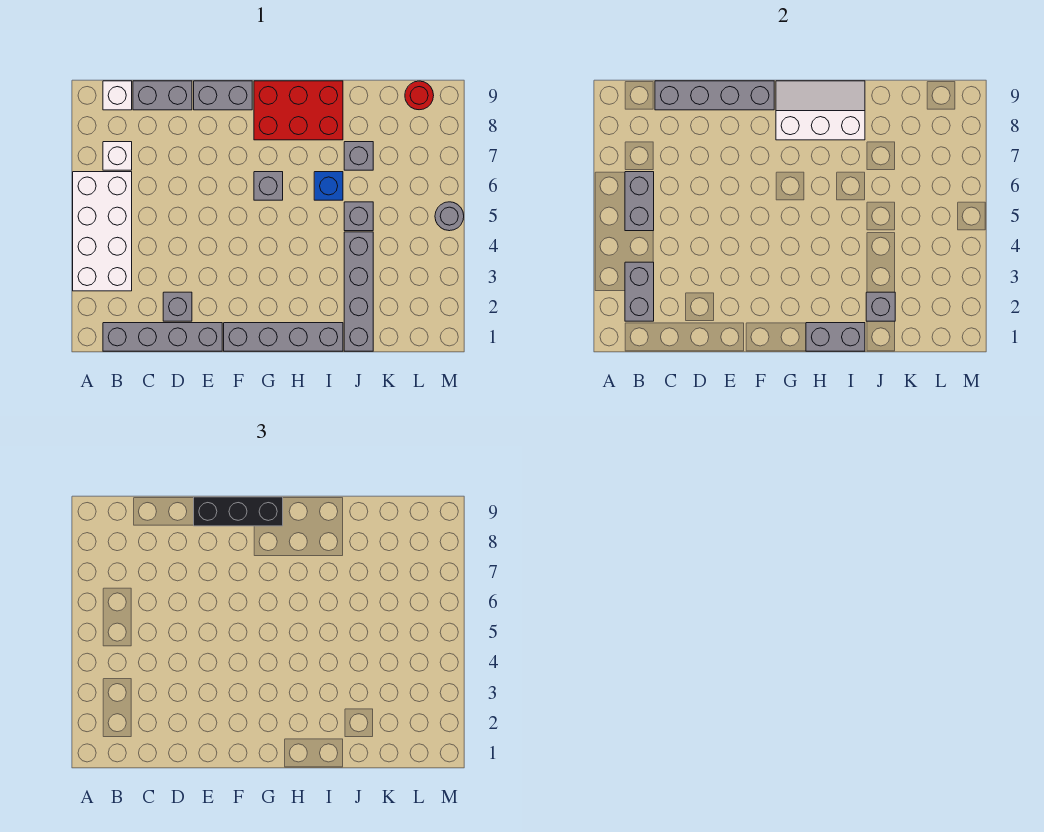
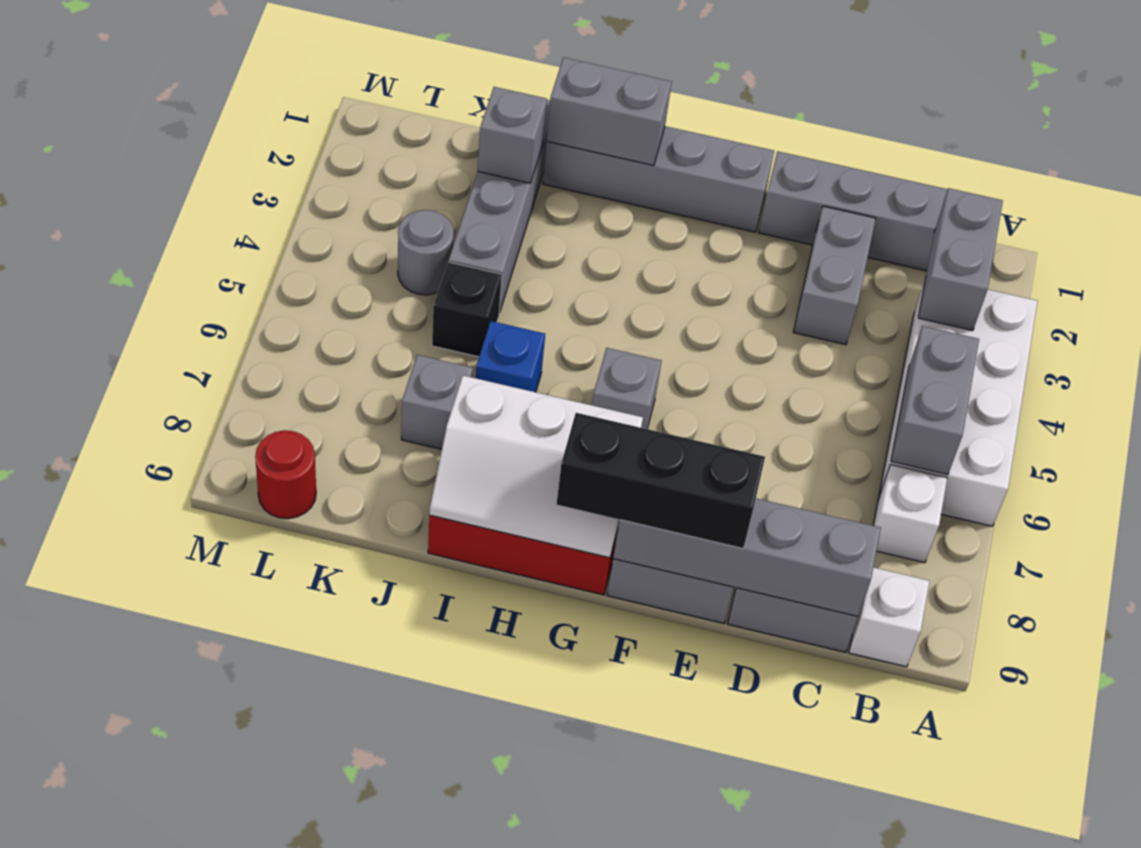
grey brick D2 level 1 -> grey brick D2:D3 level 1
grey brick J5 level 1 -> black brick J5 level 1
grey round brick M5 level 1 -> grey round brick K4 level 1

